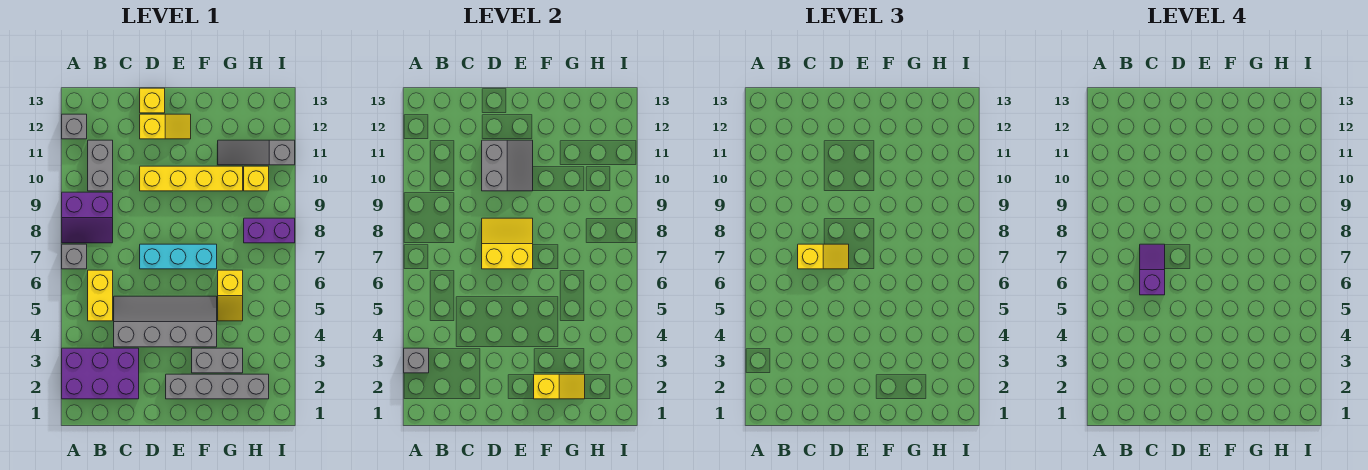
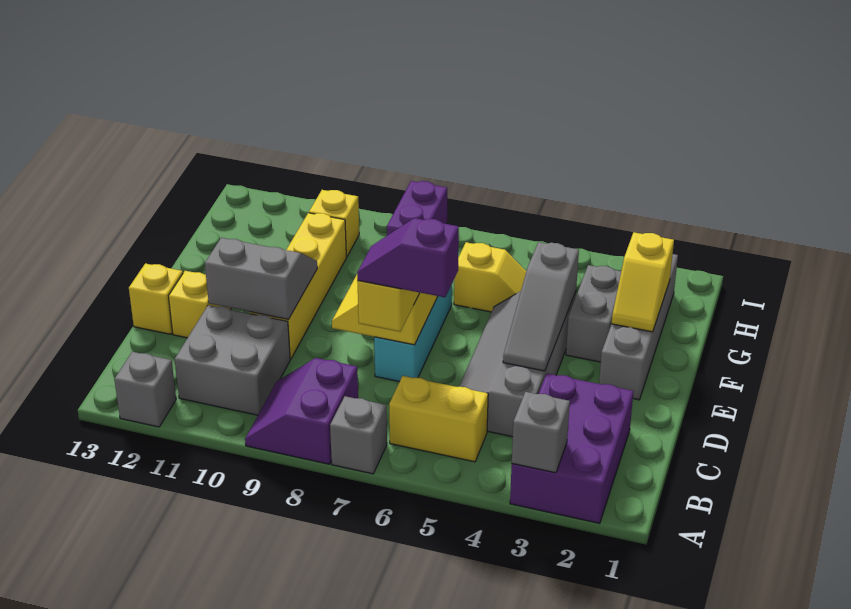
purple slope A8:B9 level 1 top 9 -> purple slope A8:B9 level 1 top 8
grey brick B10:B11 level 1 -> grey brick B10:C11 level 1
yellow slope F2:G2 level 2 top F -> yellow slope F2:G2 level 2 top G
grey slope G11:I11 level 1 top I -> grey slope D4:F4 level 2 top F

